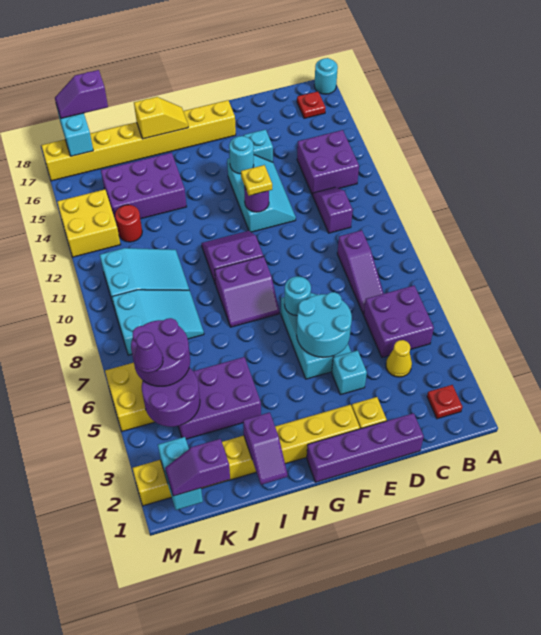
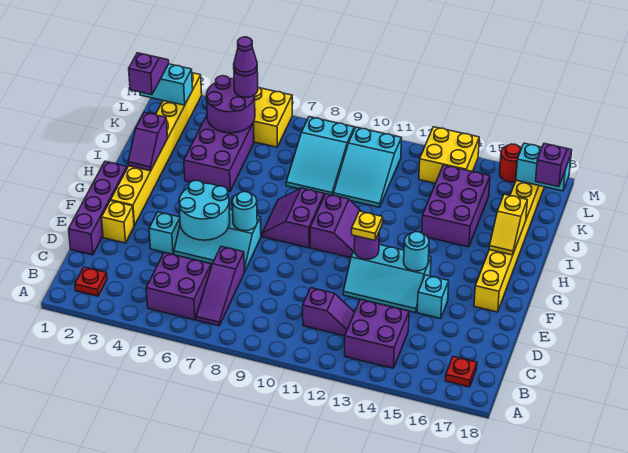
cyan round brick A18 level 1 -> none
yellow cone C4 level 1 -> none
purple slope C7:C9 level 1 top 9 -> purple slope B7:D7 level 1 top D
purple slope I1:I2 level 2 top 2 -> purple slope H2:I2 level 2 top I
purple round brick K5:L6 level 3 -> purple round brick L5 level 3
red round brick K13 level 1 -> red round brick M16 level 1

